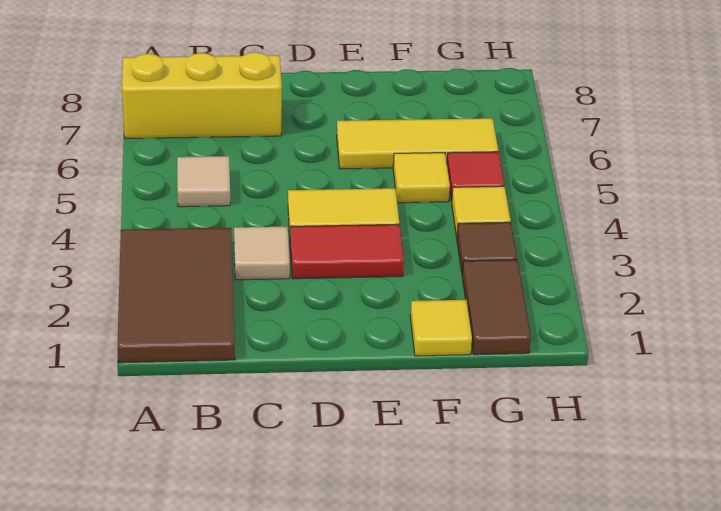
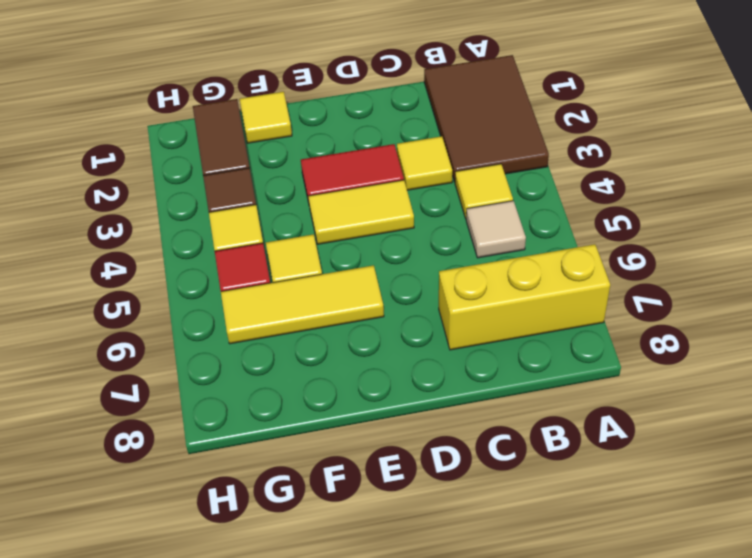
none -> yellow tile B4 level 1
tan tile C3 level 1 -> yellow tile C3 level 1

